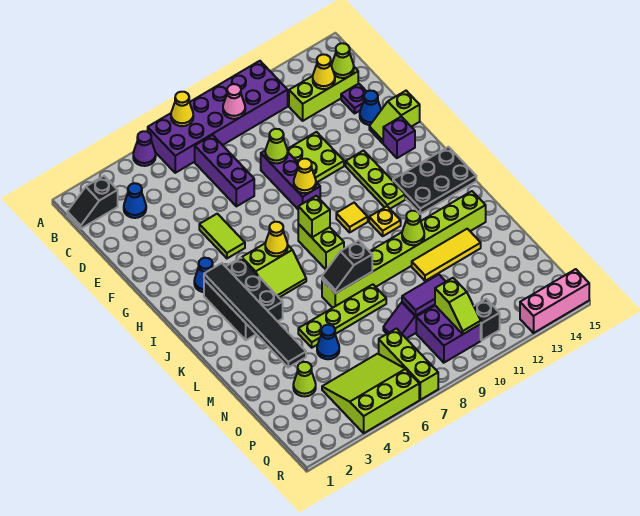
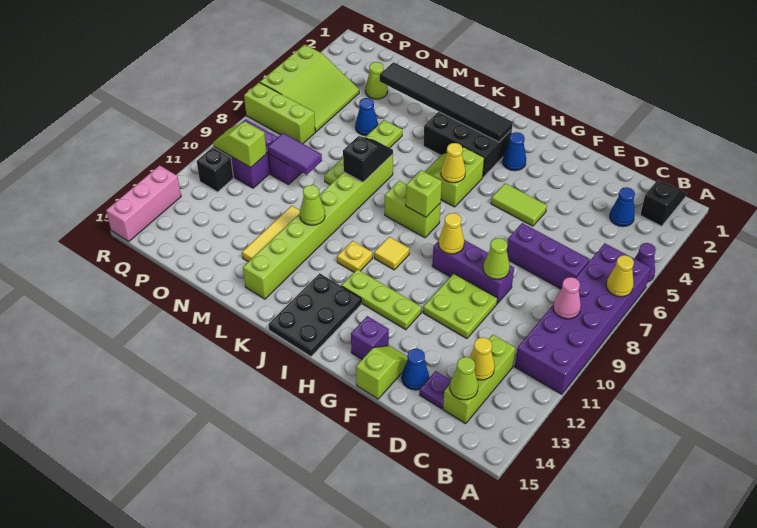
purple tile O9:O10 level 2 -> purple tile N9:O9 level 2

